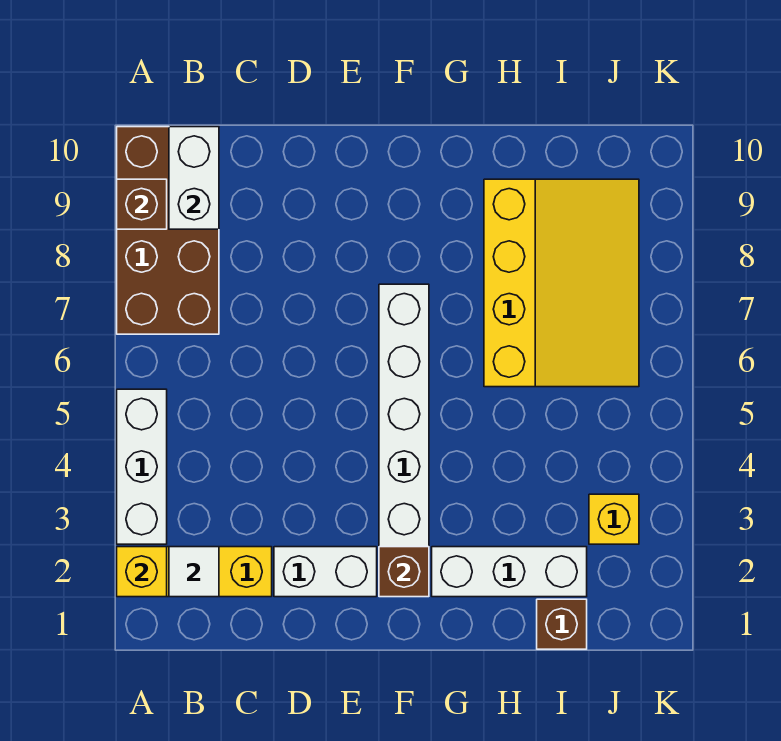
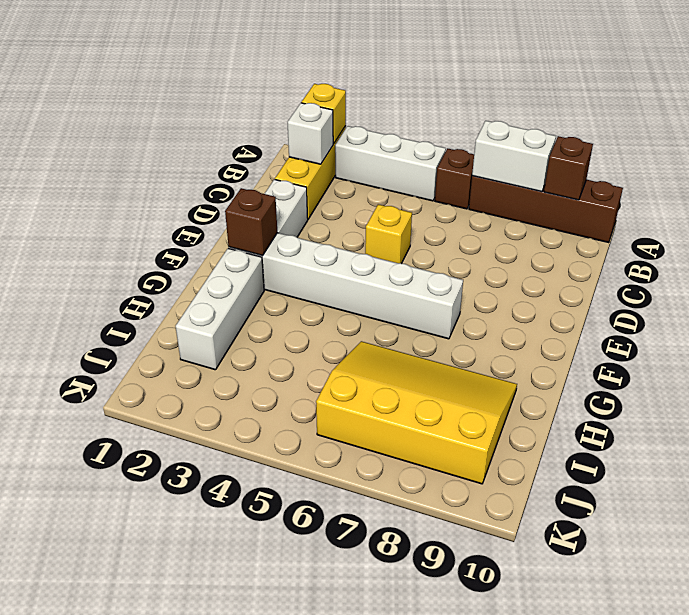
brown brick A7:B10 level 1 -> brown brick A7:A10 level 1
white tile B2 level 2 -> white brick B2 level 2
white brick B9:B10 level 2 -> white brick A7:A8 level 2
yellow slope H6:J9 level 1 top H -> yellow slope H6:J9 level 1 top J
brown brick I1 level 1 -> brown brick A6 level 1
yellow brick J3 level 1 -> yellow brick D5 level 1

